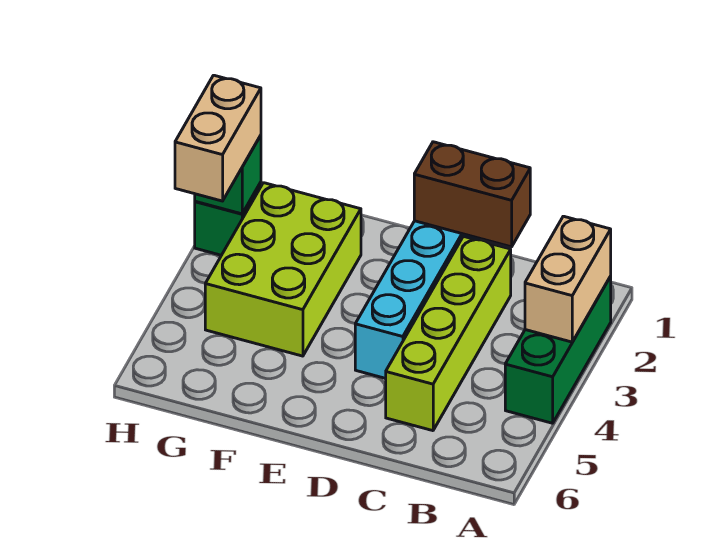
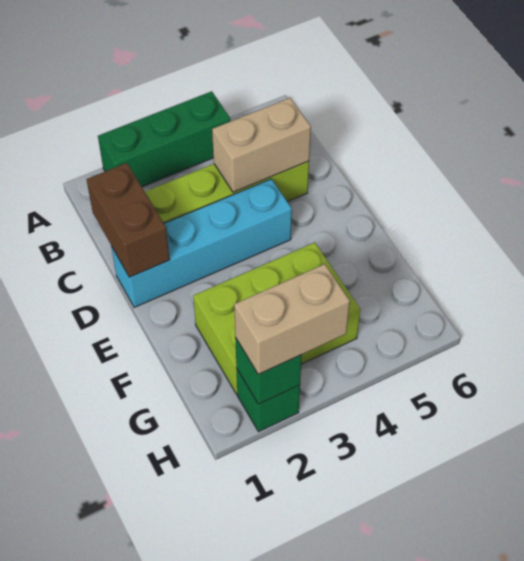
tan brick A2:A3 level 2 -> tan brick C4:C5 level 2

